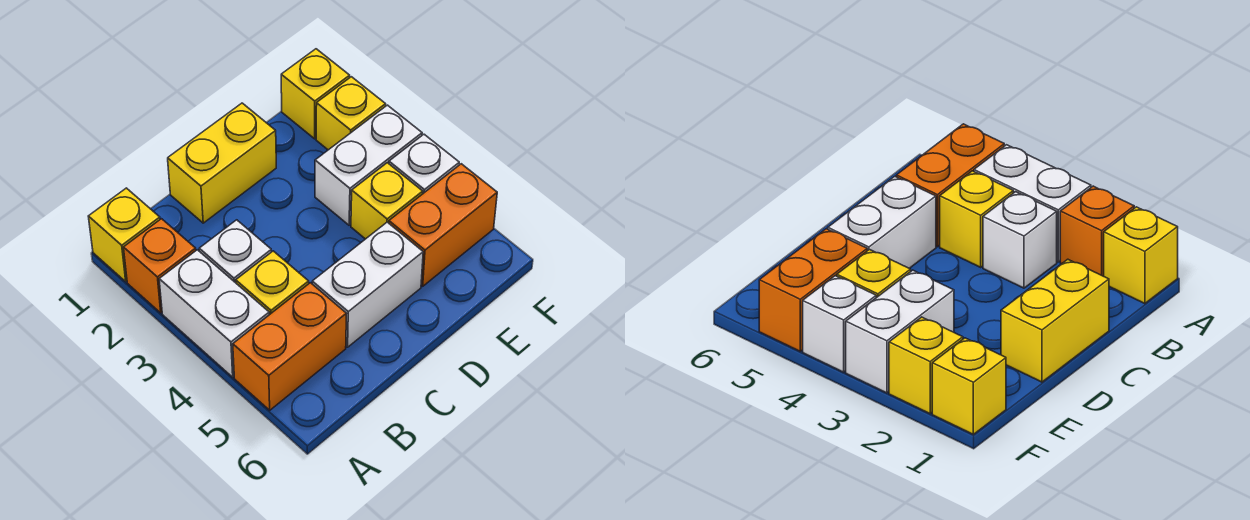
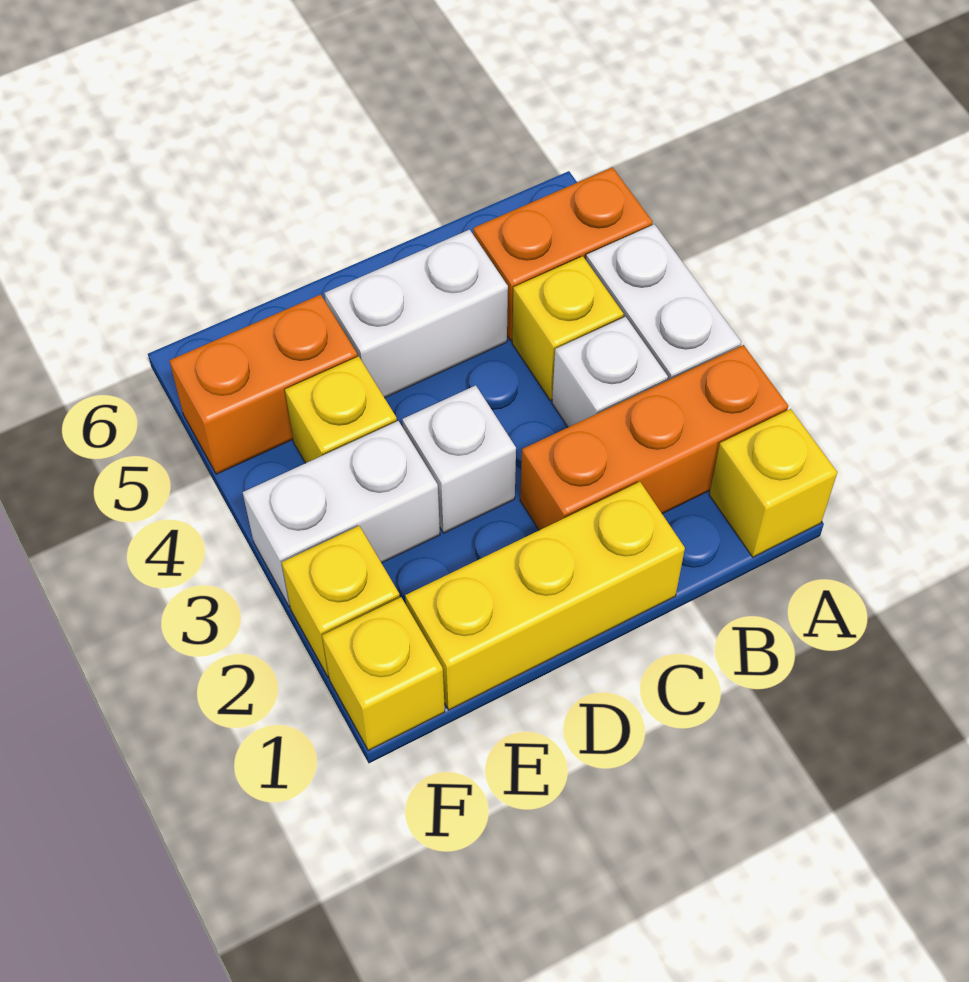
orange brick A2 level 1 -> orange brick A2:C2 level 1
yellow brick C1:D1 level 1 -> yellow brick C1:E1 level 1
white brick F4 level 1 -> white brick D3 level 1

